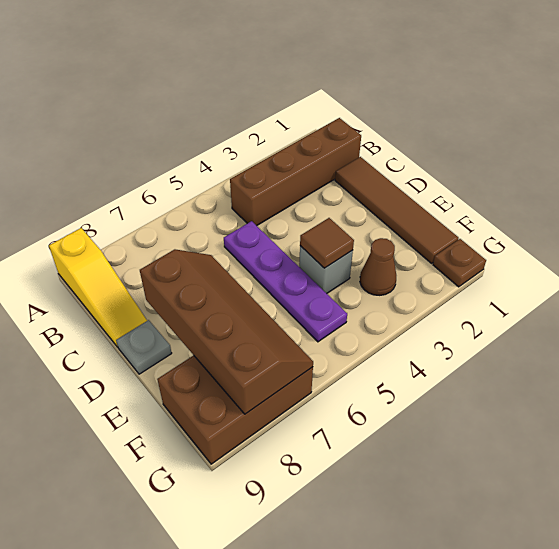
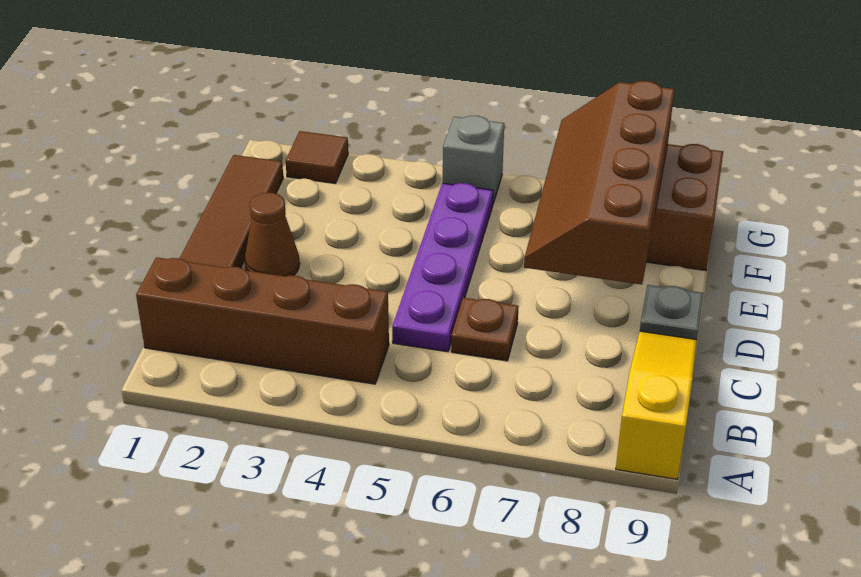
grey brick E4 level 1 -> grey brick G5 level 1
brown tile E4 level 2 -> brown tile G2 level 1
brown cone F3 level 1 -> brown cone D2 level 1
brown plate G1 level 1 -> brown plate C6 level 1

